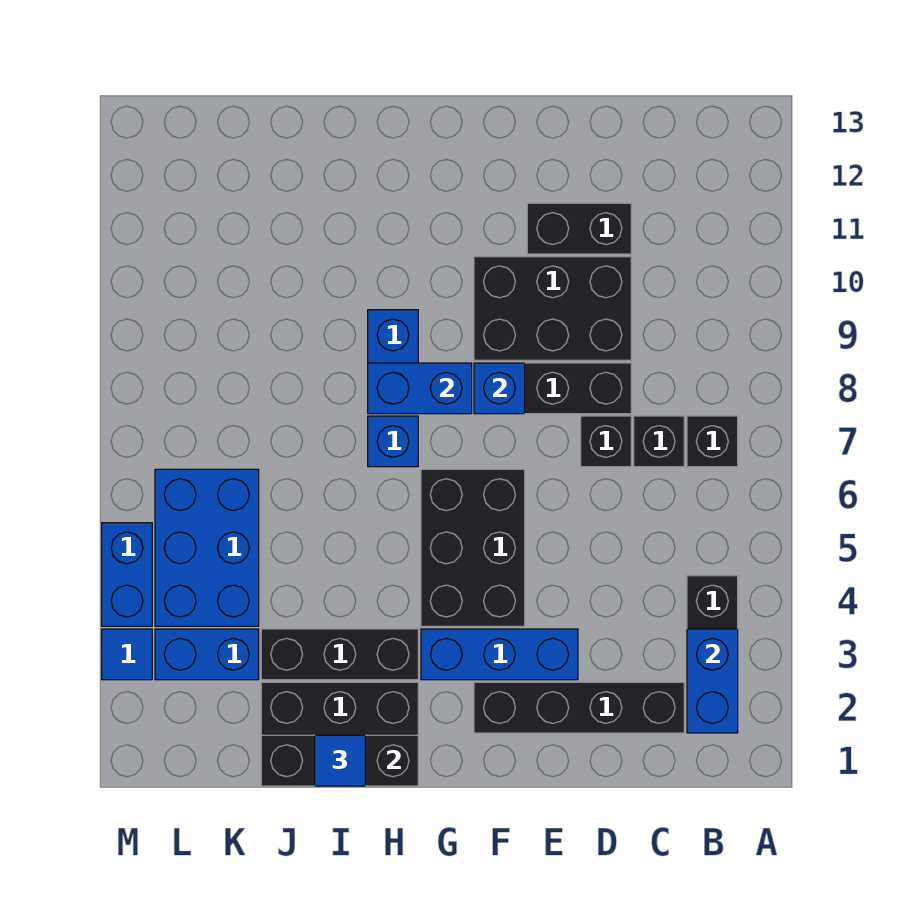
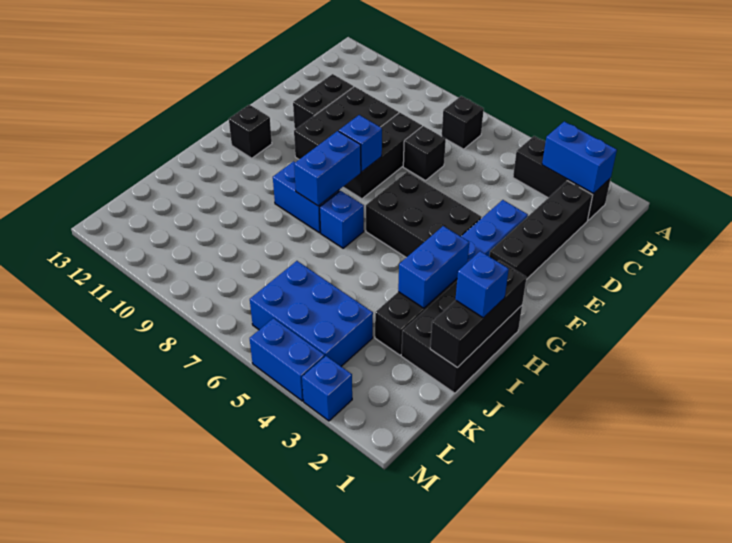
black brick C7 level 1 -> black brick G12 level 1
blue tile I1 level 3 -> blue brick I1 level 3
blue brick K3:L3 level 1 -> blue brick H3:I3 level 2
blue tile M3 level 1 -> blue brick M3 level 1

